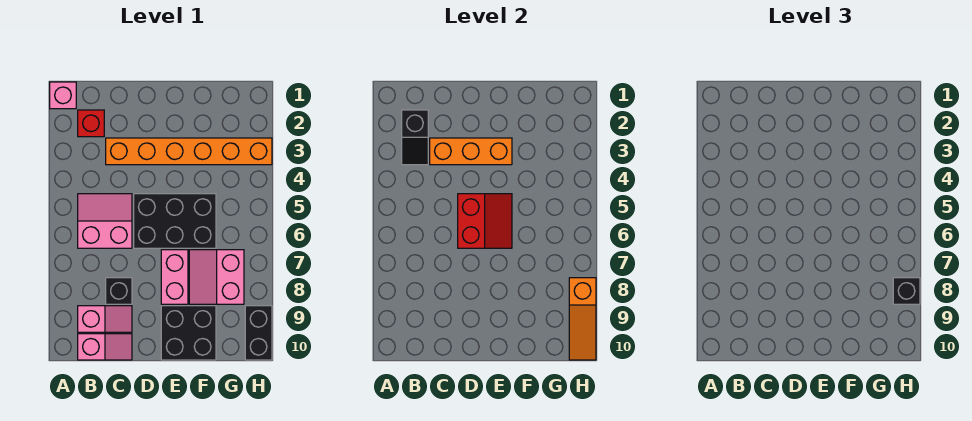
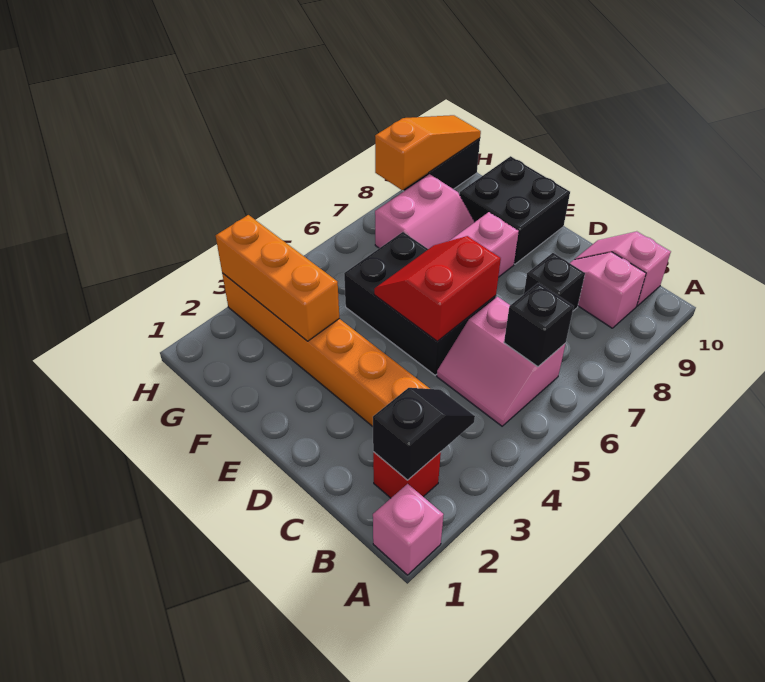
orange brick C3:E3 level 2 -> orange brick F3:H3 level 2
black brick H8 level 3 -> black brick B6 level 2

